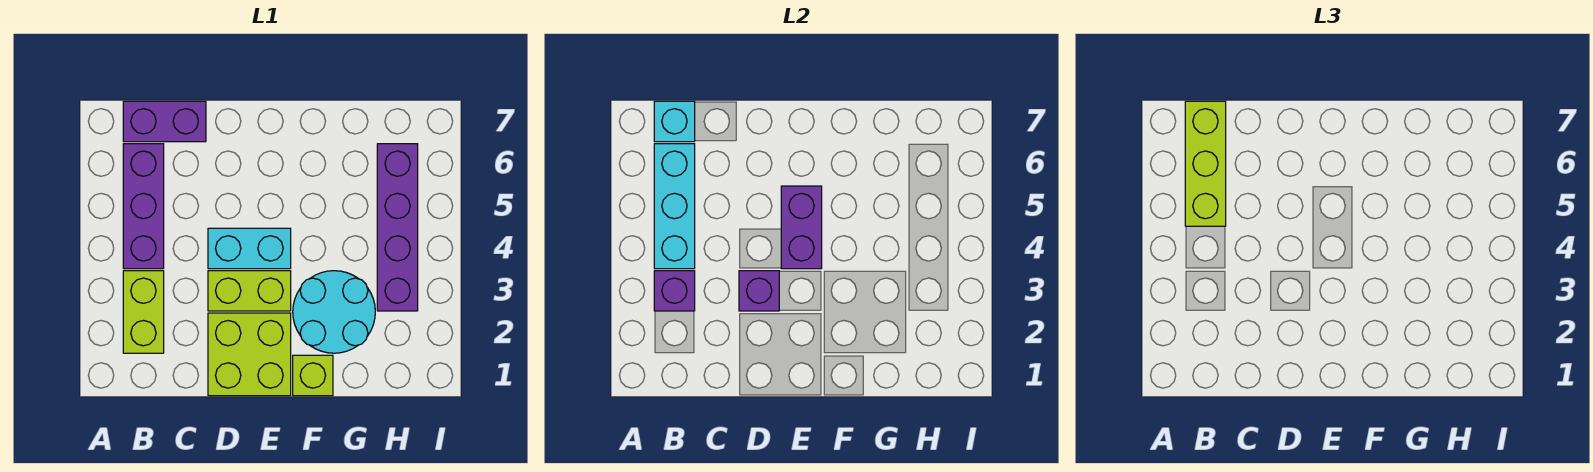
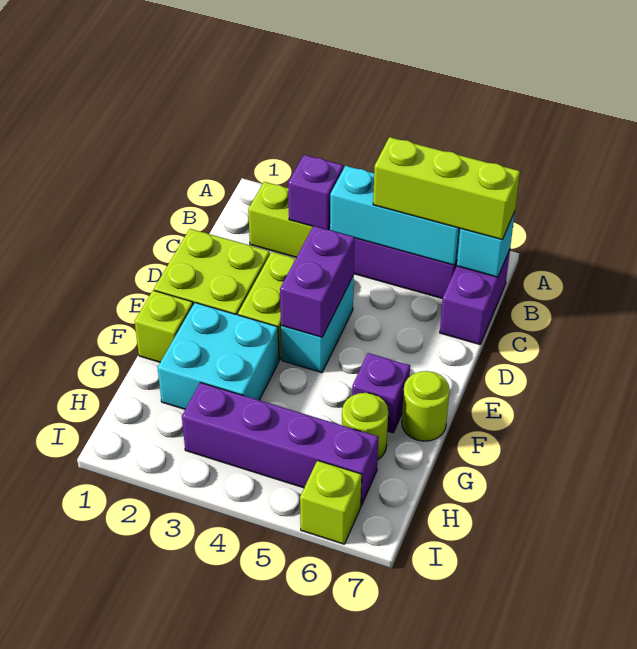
purple brick D3 level 2 -> purple brick F6 level 1
purple brick E4:E5 level 2 -> purple brick D4:E4 level 2
cyan round brick F2:G3 level 1 -> cyan brick F2:G3 level 1
none -> lime round brick F7 level 1
none -> lime round brick G6 level 1
none -> lime brick I6 level 1

